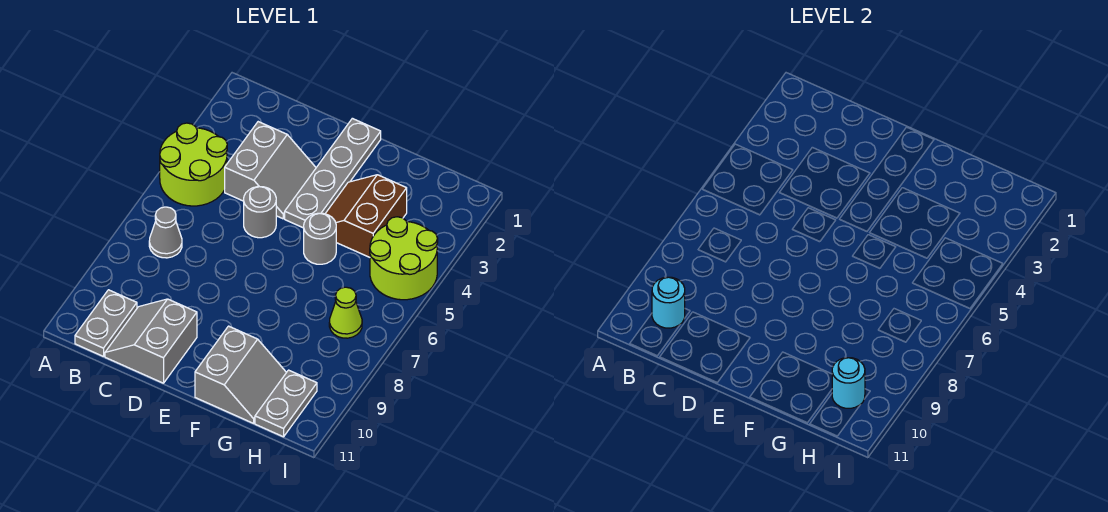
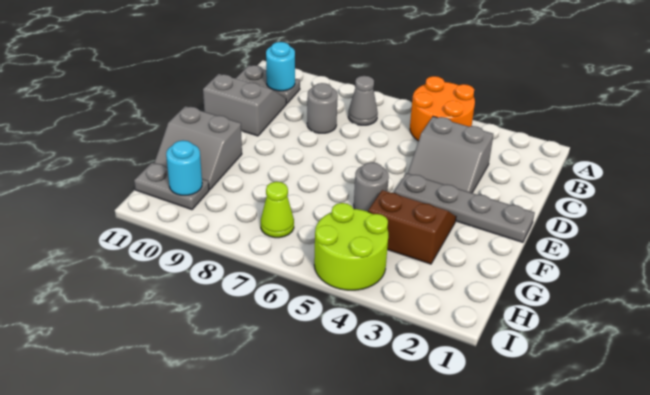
lime round brick A4:B5 level 1 -> orange round brick A4:B5 level 1
grey round brick D5 level 1 -> grey round brick C8 level 1

